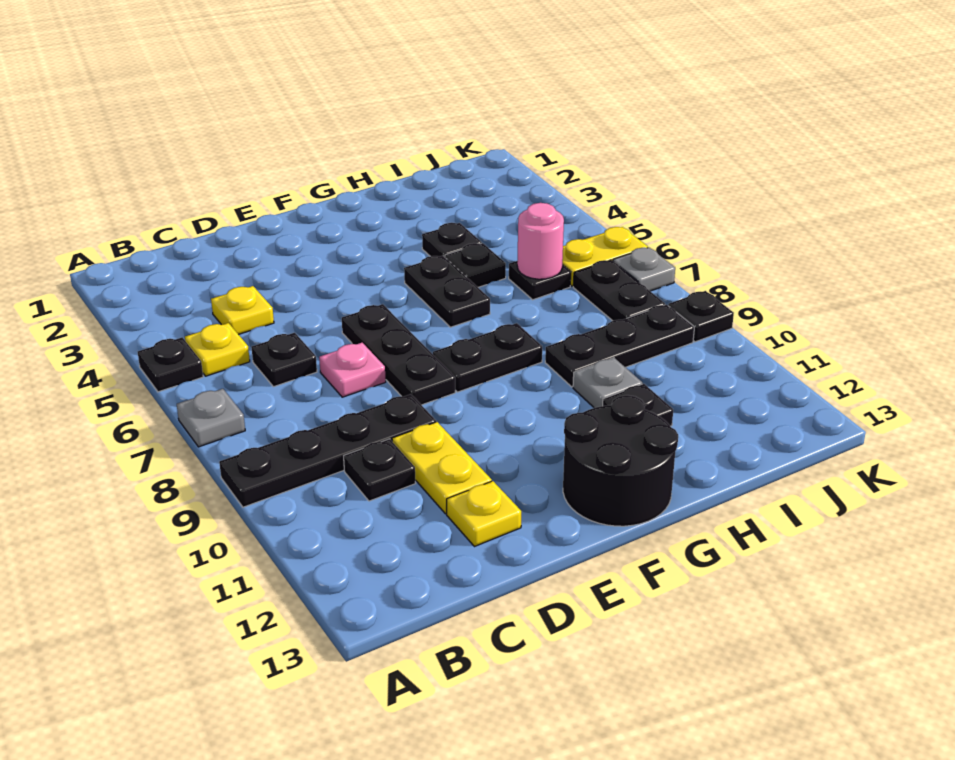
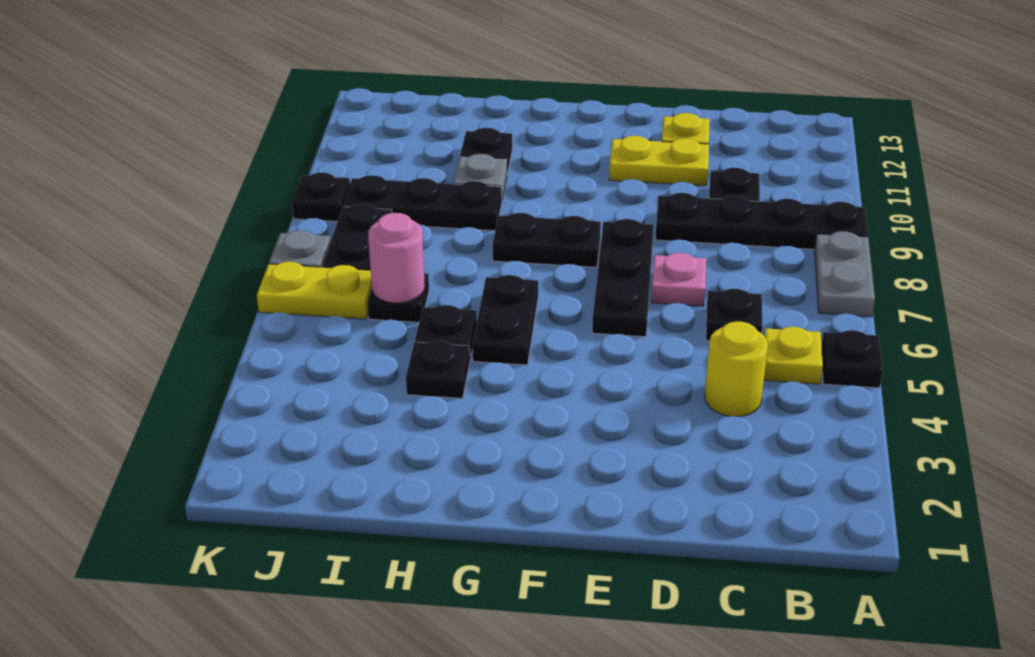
grey plate A7 level 1 -> grey plate A7:A8 level 1
yellow plate C4 level 1 -> yellow round brick C4 level 1
yellow plate D10:D11 level 1 -> yellow plate D11:E11 level 1
black round brick F12:G13 level 1 -> none

